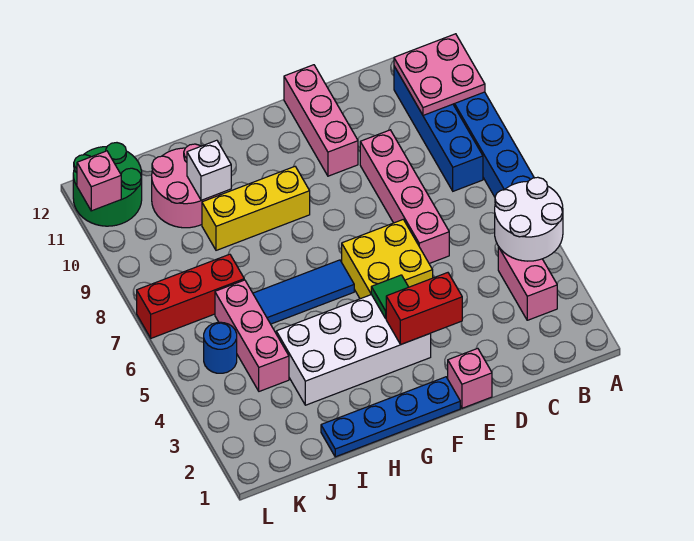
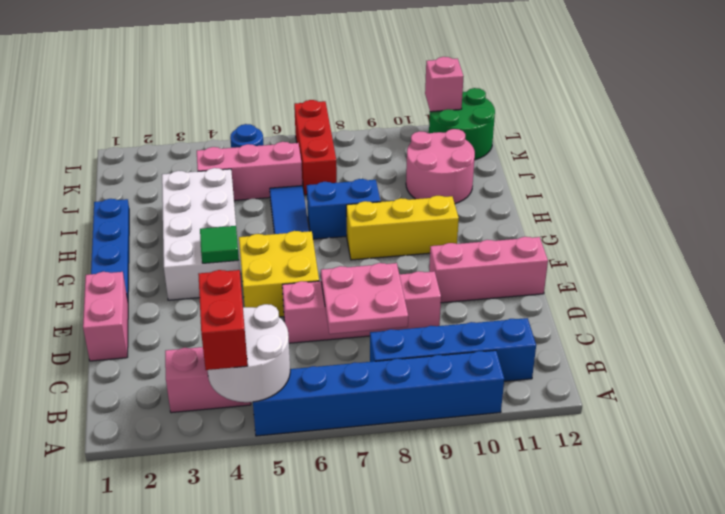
pink plate A10:B11 level 2 -> pink plate C7:D8 level 2
pink brick E1 level 1 -> pink brick D1:E1 level 1
red brick E3:F3 level 2 -> red brick A4:B4 level 3
yellow brick G9:I9 level 1 -> yellow brick G8:G10 level 1
none -> blue brick H7:H8 level 1
white brick I10 level 2 -> none

